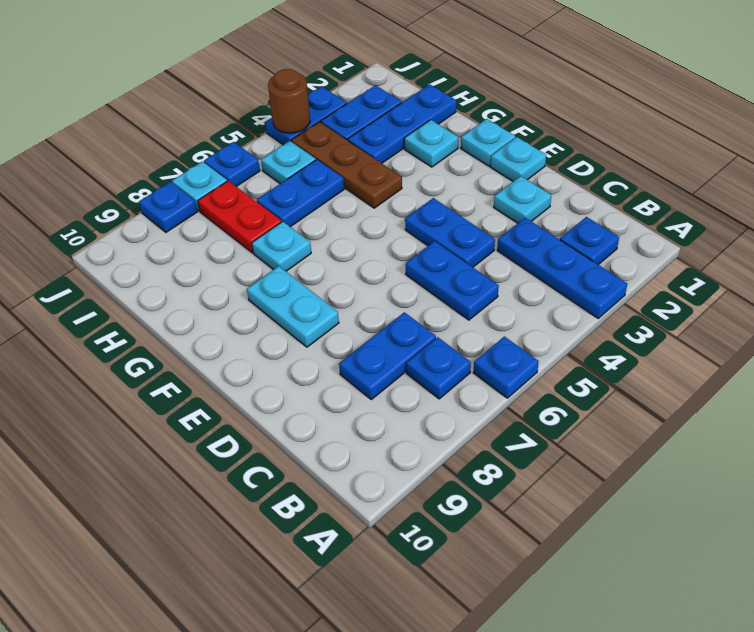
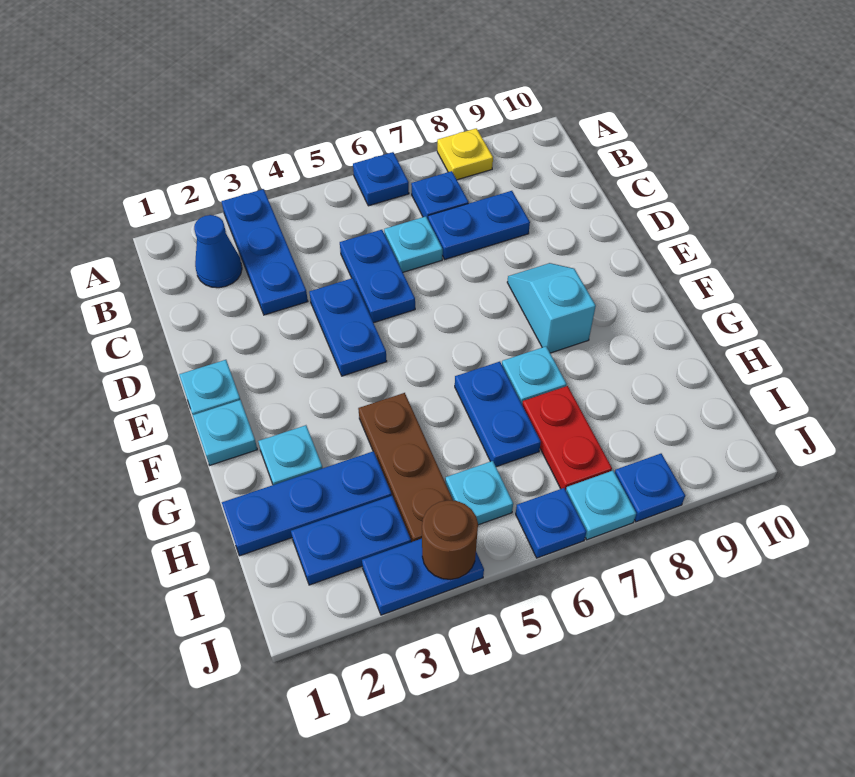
none -> yellow plate A8 level 1
blue plate B2 level 1 -> blue cone B2 level 1
cyan plate D2 level 1 -> cyan plate C6 level 1
cyan plate E8:F8 level 1 -> cyan slope E8:F8 level 1 top F
blue plate H5:H6 level 1 -> blue plate G6:H6 level 1

